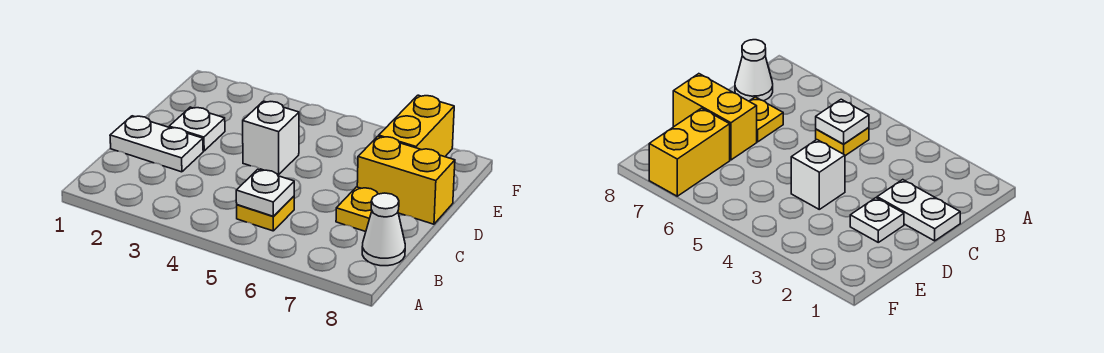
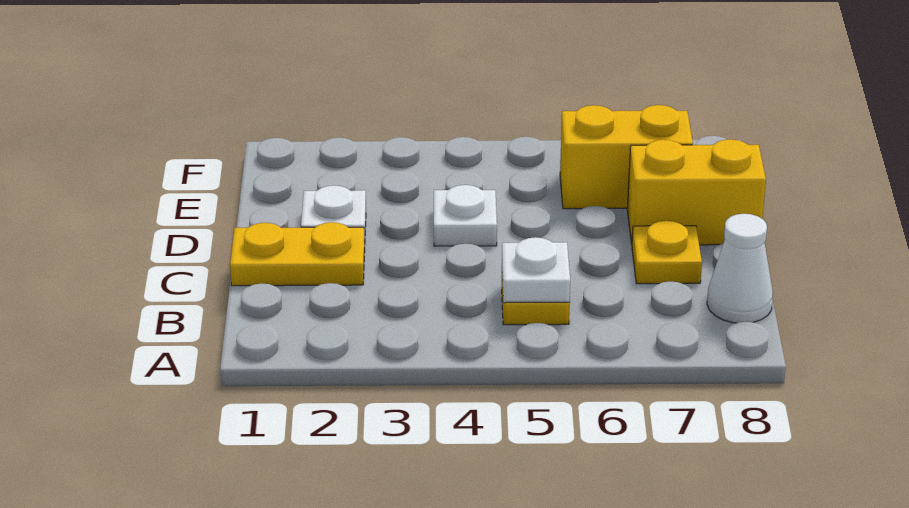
white plate C1:C2 level 1 -> yellow plate C1:C2 level 1
white brick D4 level 1 -> white plate D4 level 1
yellow brick E7:F7 level 1 -> yellow brick E6:E7 level 1

